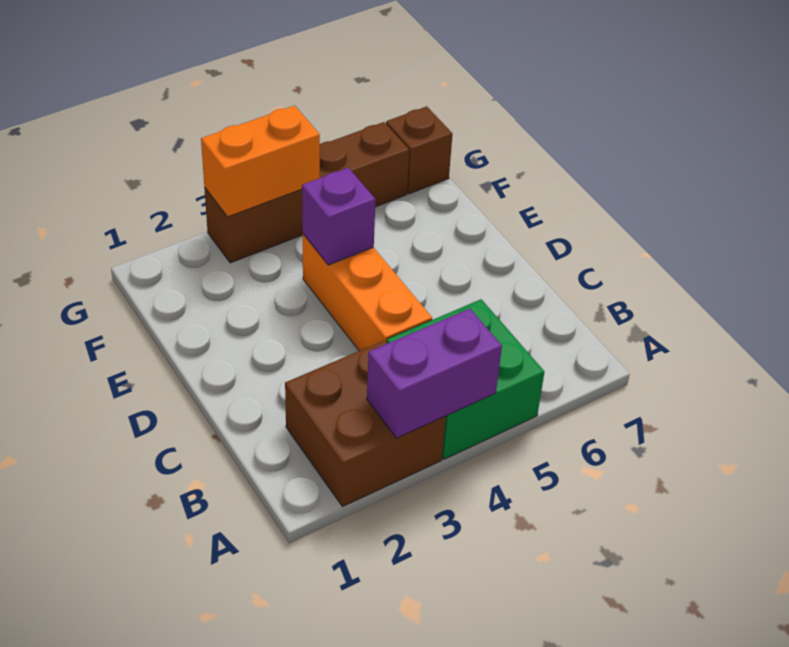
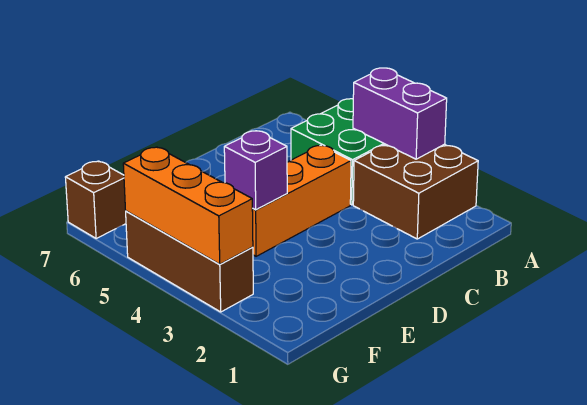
brown brick G3:G6 level 1 -> brown brick G3:G5 level 1
orange brick G3:G4 level 2 -> orange brick G3:G5 level 2

